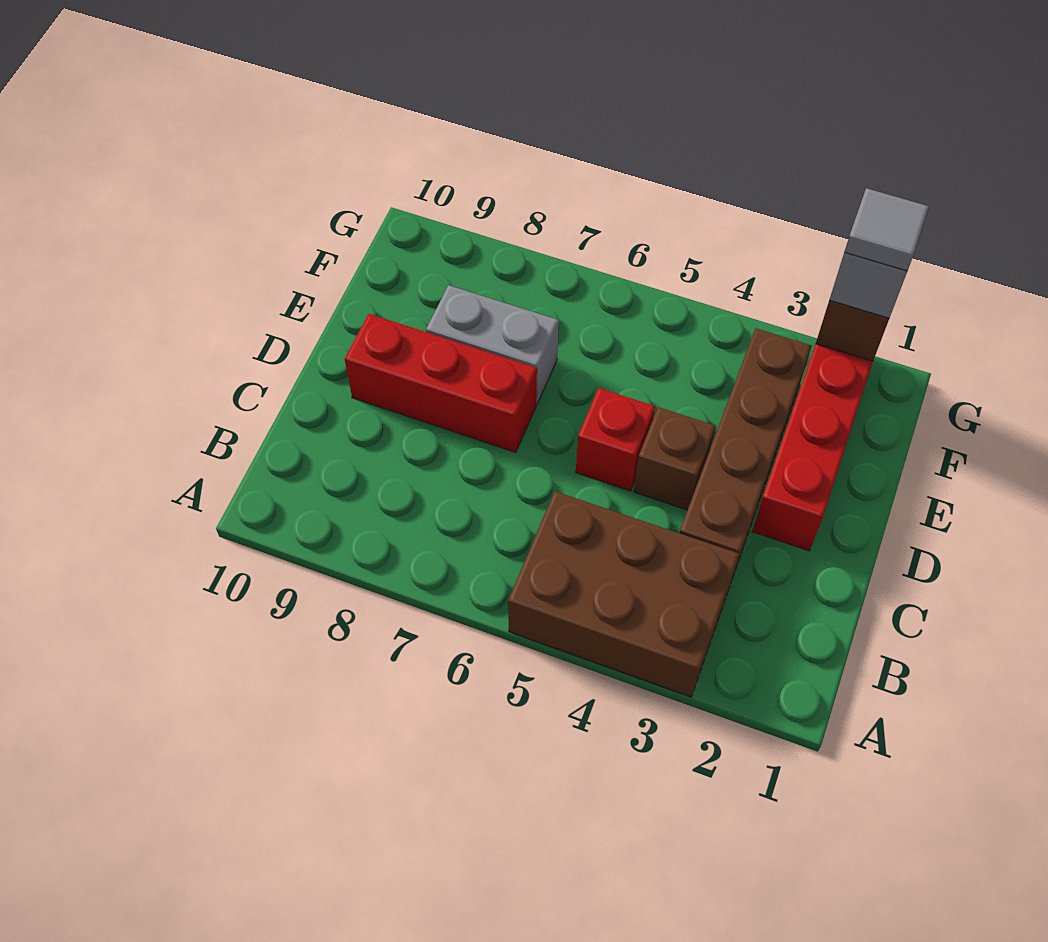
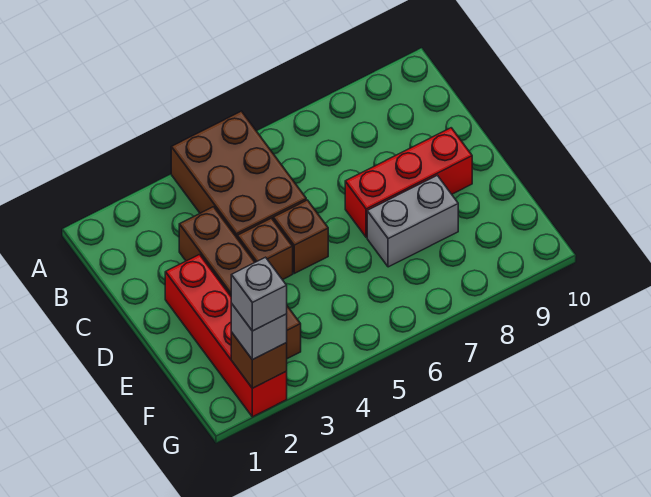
brown brick A3:B5 level 1 -> brown brick A4:C5 level 1
red brick D5 level 1 -> brown brick D5 level 1
grey tile G2 level 4 -> grey brick G2 level 4

